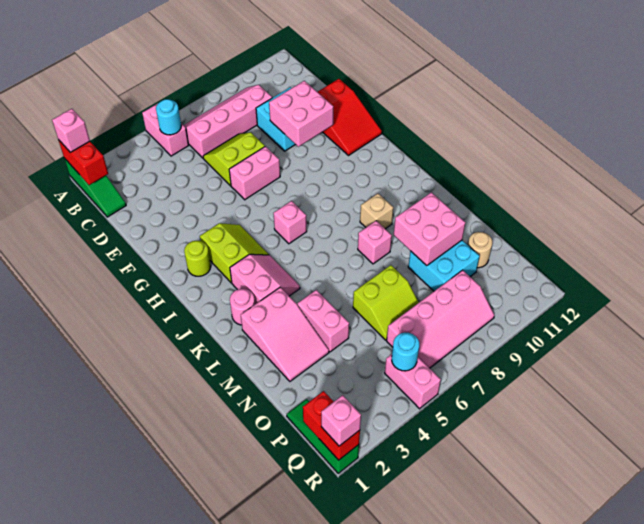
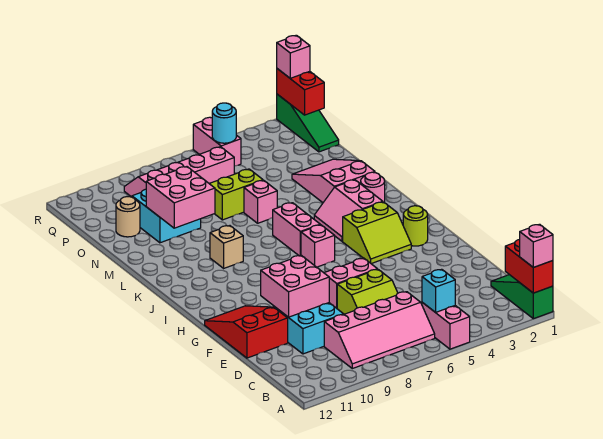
cyan round brick B5 level 2 -> cyan brick B5 level 2
lime slope H3:I4 level 1 top 3 -> lime slope H3:I4 level 1 top I
pink brick L8 level 1 -> pink brick M6 level 1
pink brick M4:N4 level 1 -> pink brick J6:K6 level 1

